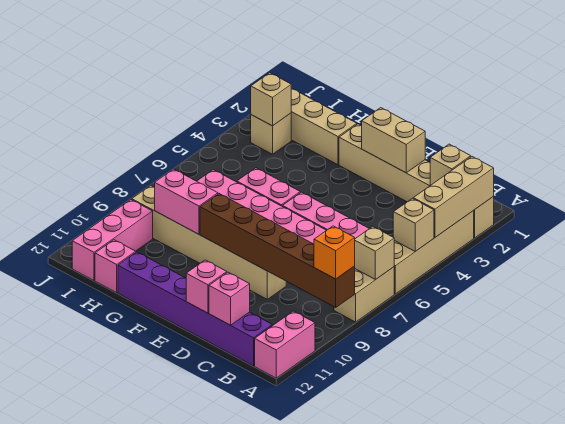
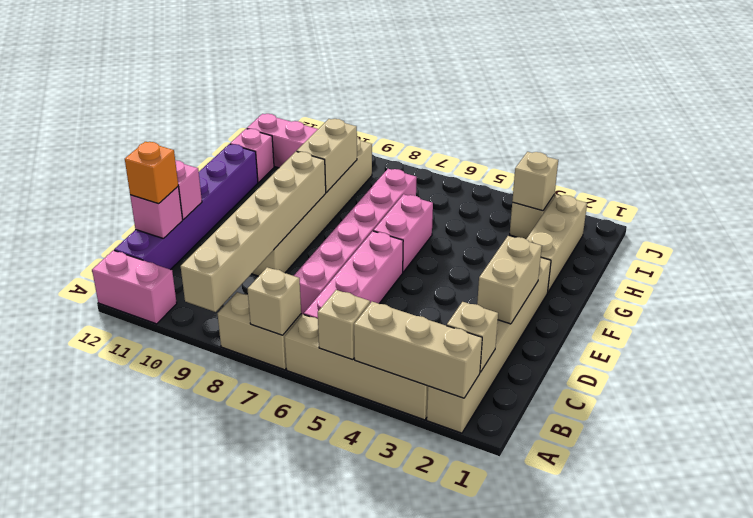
brown brick A9:F9 level 2 -> tan brick A9:F9 level 2
orange brick A9 level 3 -> orange brick C12 level 3
pink brick G9:H9 level 2 -> tan brick G9:H9 level 2

